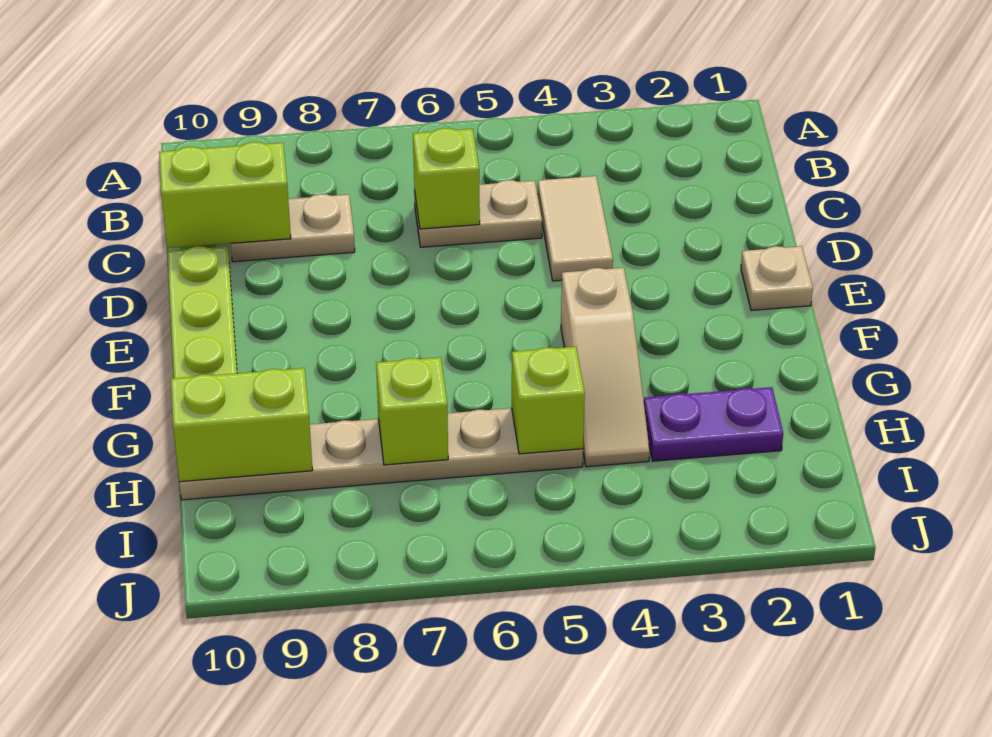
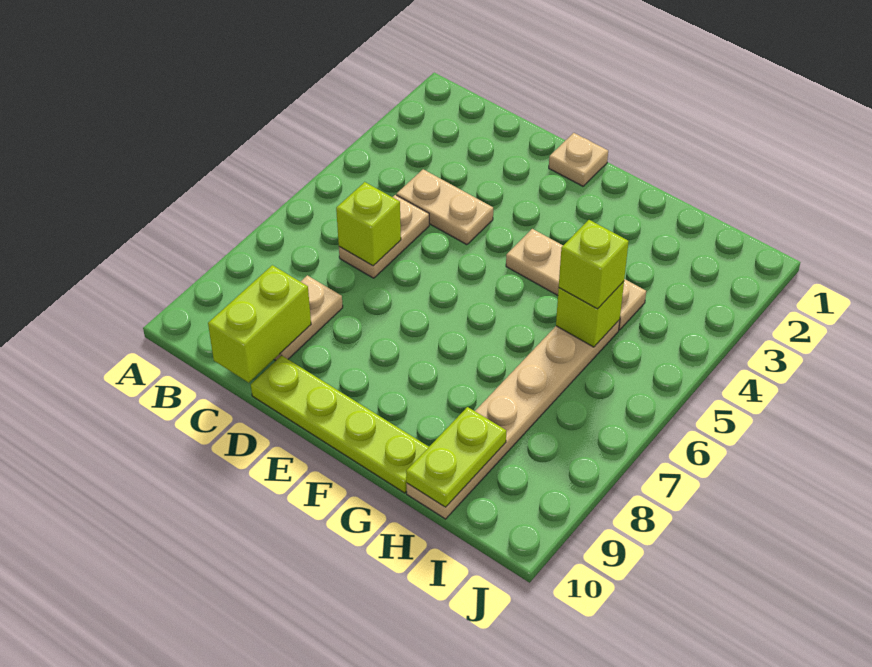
tan tile C4:D4 level 1 -> tan plate C4:D4 level 1
tan slope F4:H4 level 1 top F -> tan plate F4:H4 level 1
purple plate H2:H3 level 1 -> none
lime brick H7 level 2 -> lime brick H5 level 3
lime brick H9:H10 level 2 -> lime plate H9:H10 level 2

